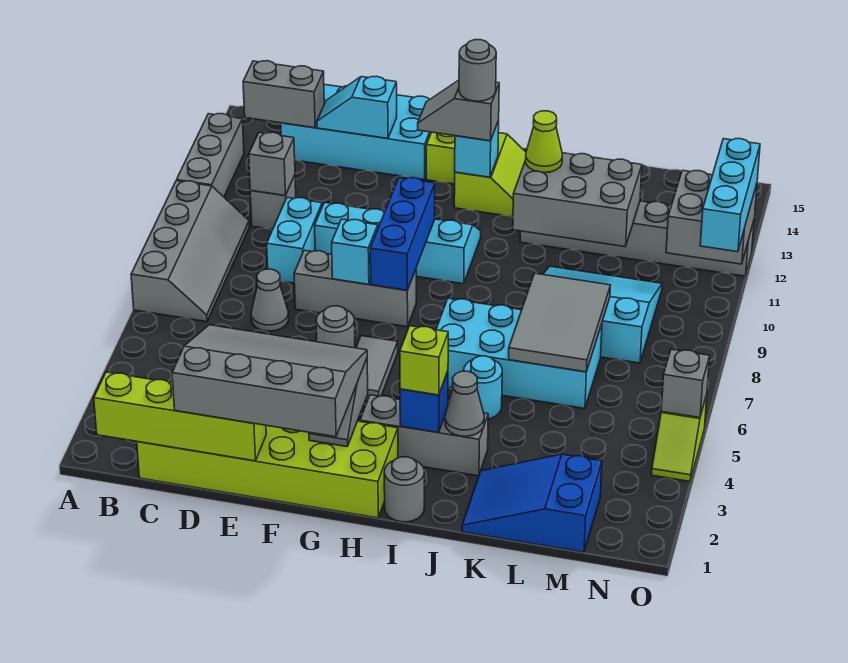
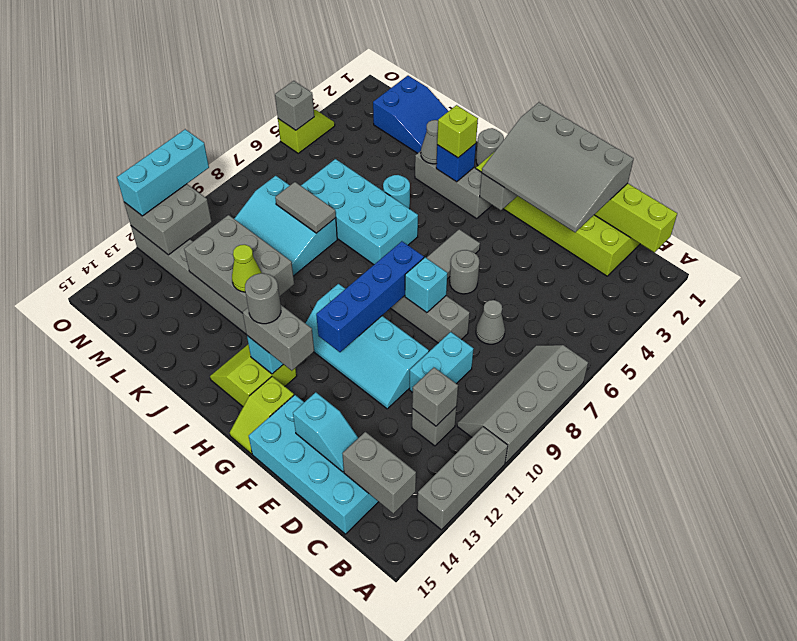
blue brick G8:G10 level 2 -> blue brick G8:G11 level 2
grey slope G13:H13 level 3 top H -> grey brick G13:H13 level 3
grey tile K6:L8 level 2 -> grey tile K8:L8 level 2

